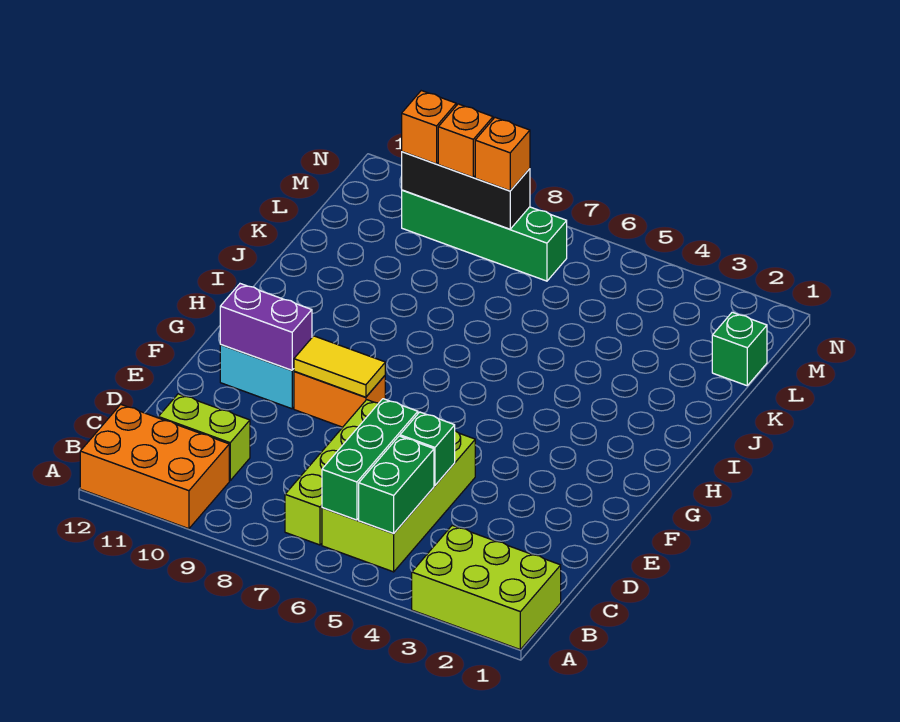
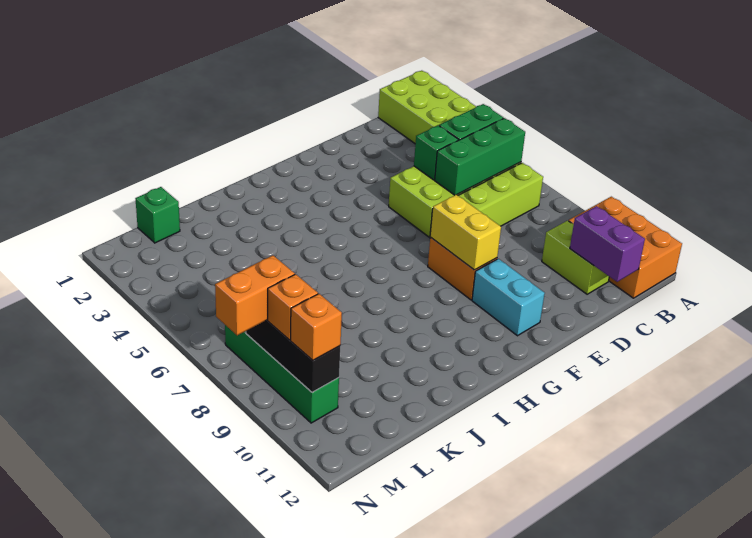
yellow tile F8:F9 level 2 -> yellow brick F8:F9 level 2
purple brick F10:F11 level 2 -> purple brick C11:C12 level 2
orange brick M8 level 3 -> orange brick M8:N8 level 3

